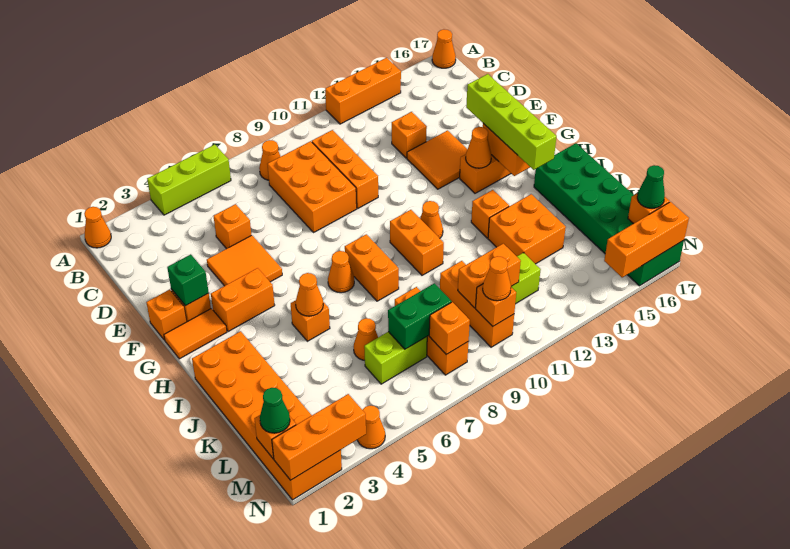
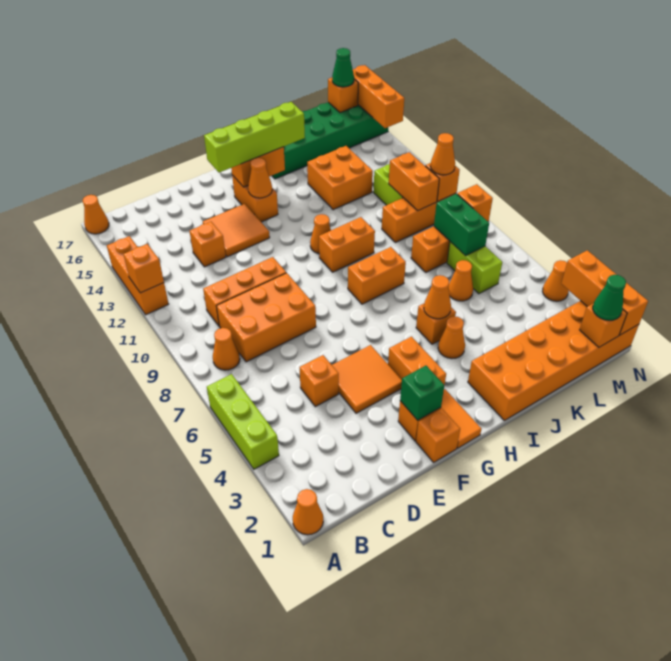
orange cone H7 level 1 -> orange cone I4 level 1
orange brick I13 level 1 -> orange brick A12 level 2

